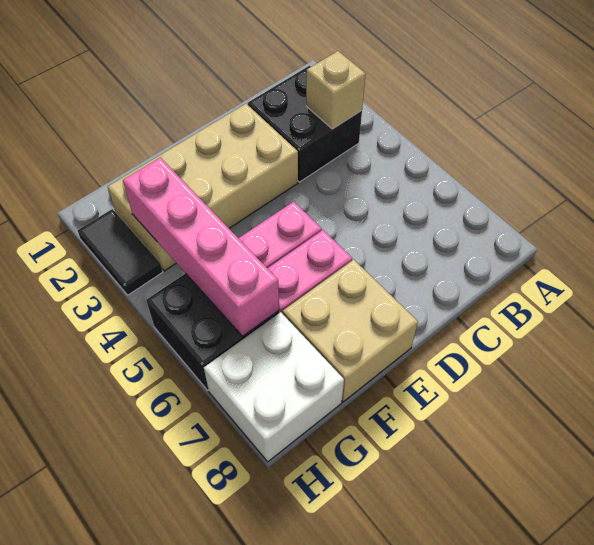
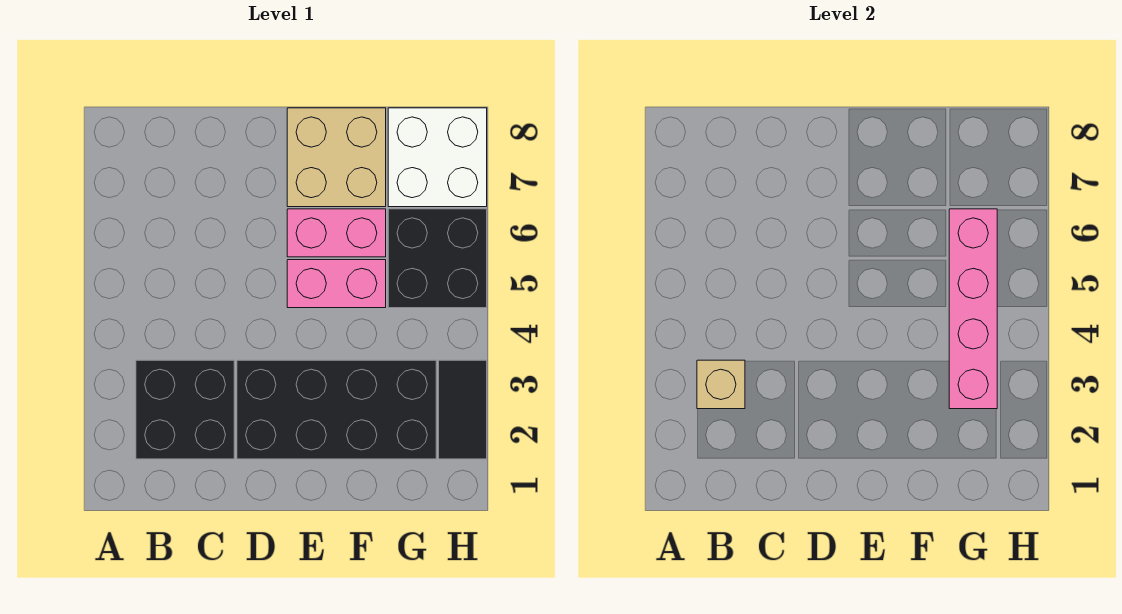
tan brick D2:G3 level 1 -> black brick D2:G3 level 1

